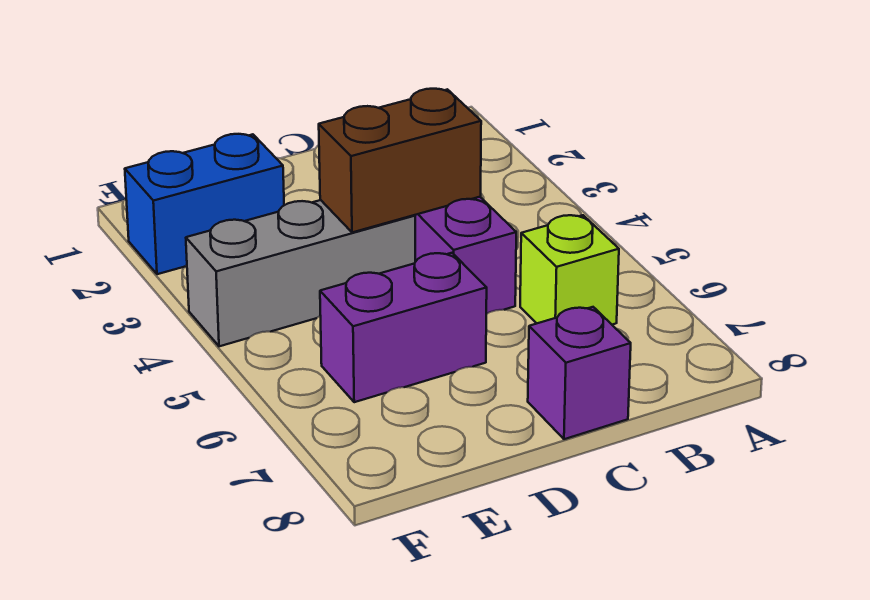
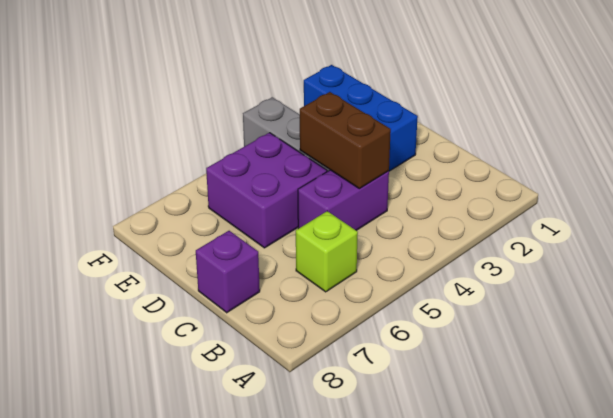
purple brick D6:E6 level 1 -> purple brick D5:E6 level 1
blue brick E2:F2 level 1 -> blue brick D2:F2 level 1

